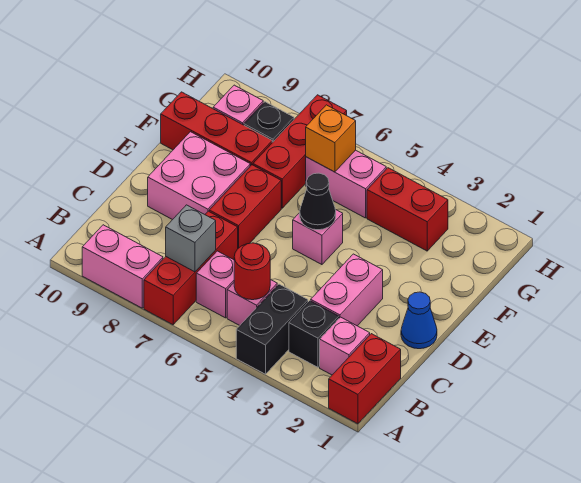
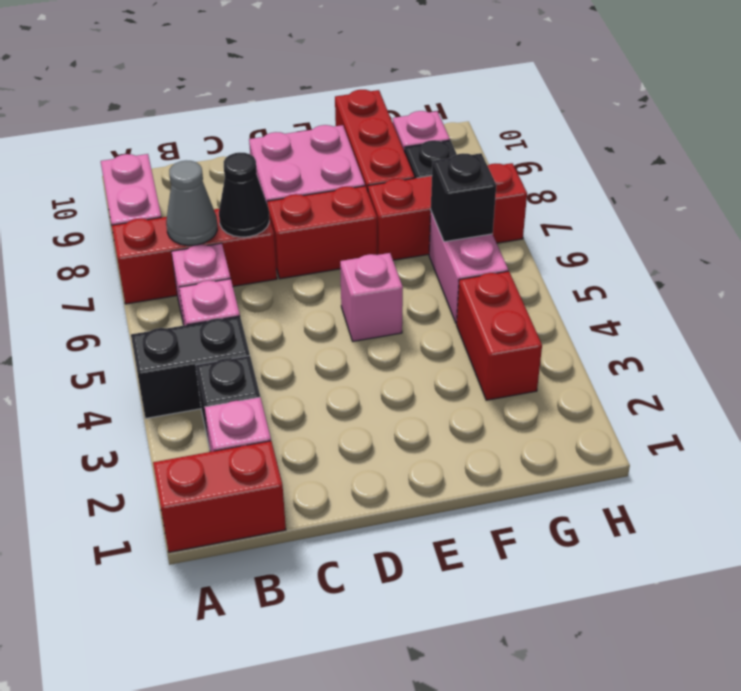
red round brick B5 level 2 -> none
grey brick B7 level 2 -> grey cone B7 level 2
pink brick C3:D3 level 1 -> none
blue cone D1 level 1 -> none
black cone E5 level 2 -> black cone C7 level 2
orange brick G6 level 2 -> black brick G6 level 2

